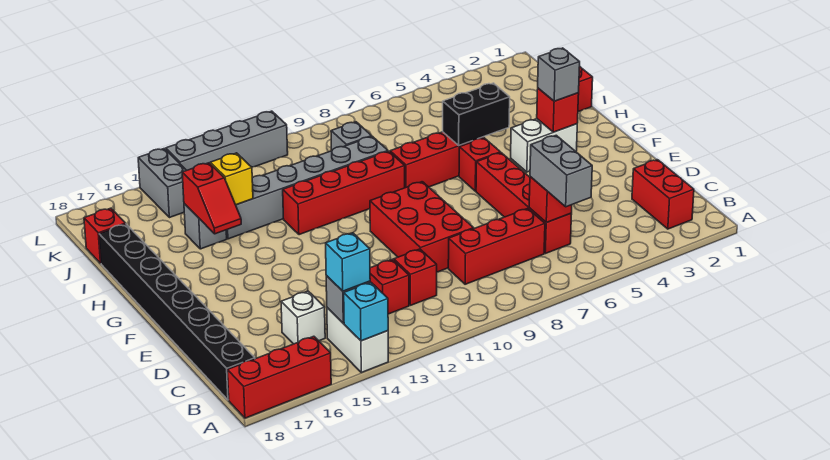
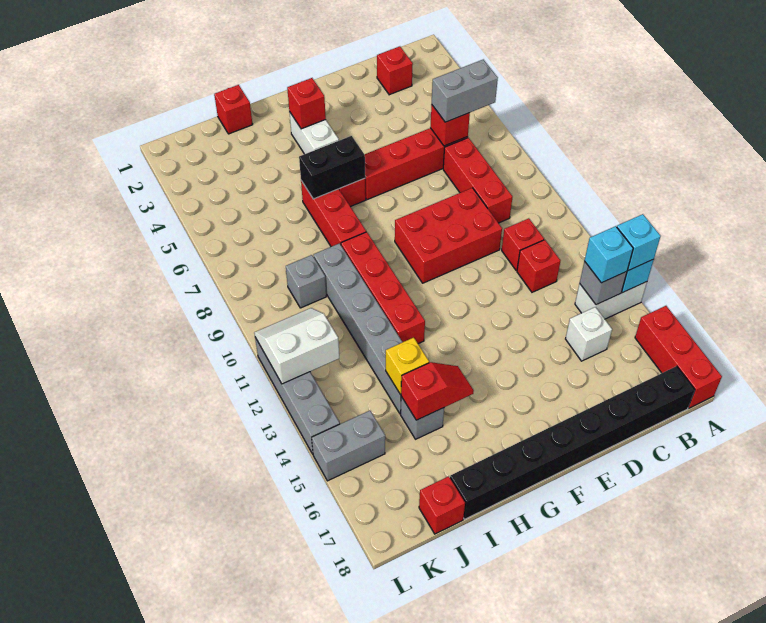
none -> cyan brick A14 level 3
red brick B2:C2 level 1 -> red brick C2 level 1
grey brick G3 level 3 -> none
black brick H5:H6 level 2 -> black brick G6:H6 level 2
none -> white slope K11:L12 level 2 top 12

